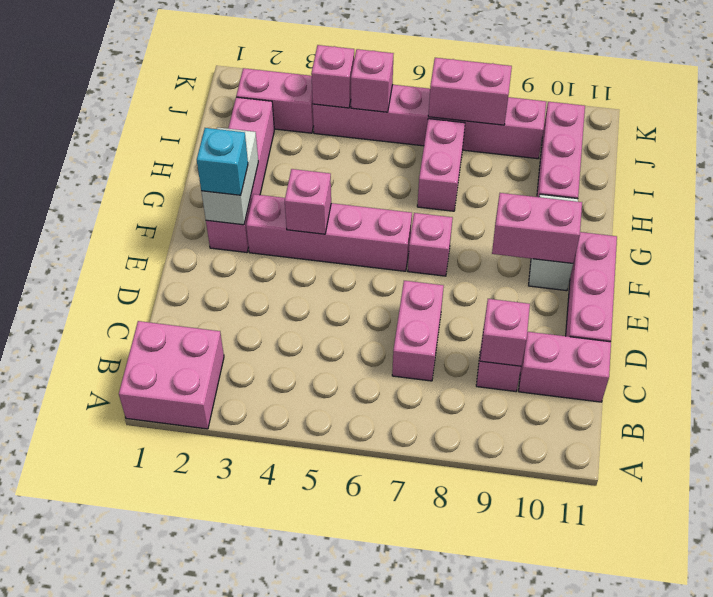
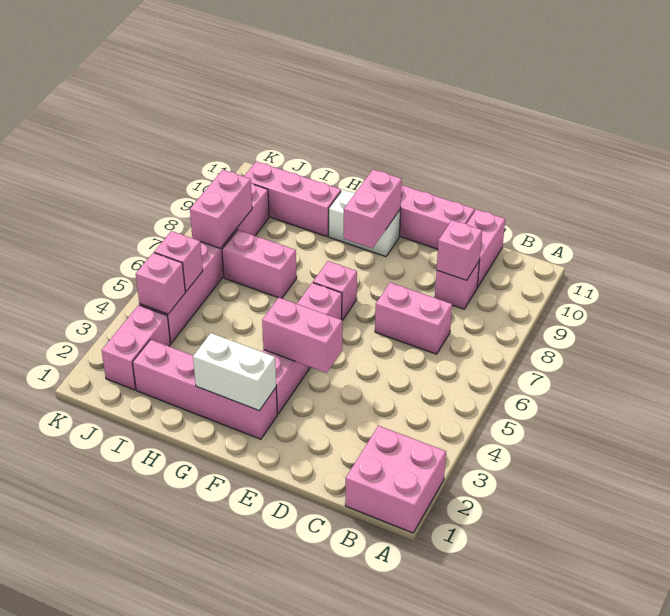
cyan brick F2 level 3 -> none
pink brick F4 level 2 -> pink brick E4:F4 level 2

